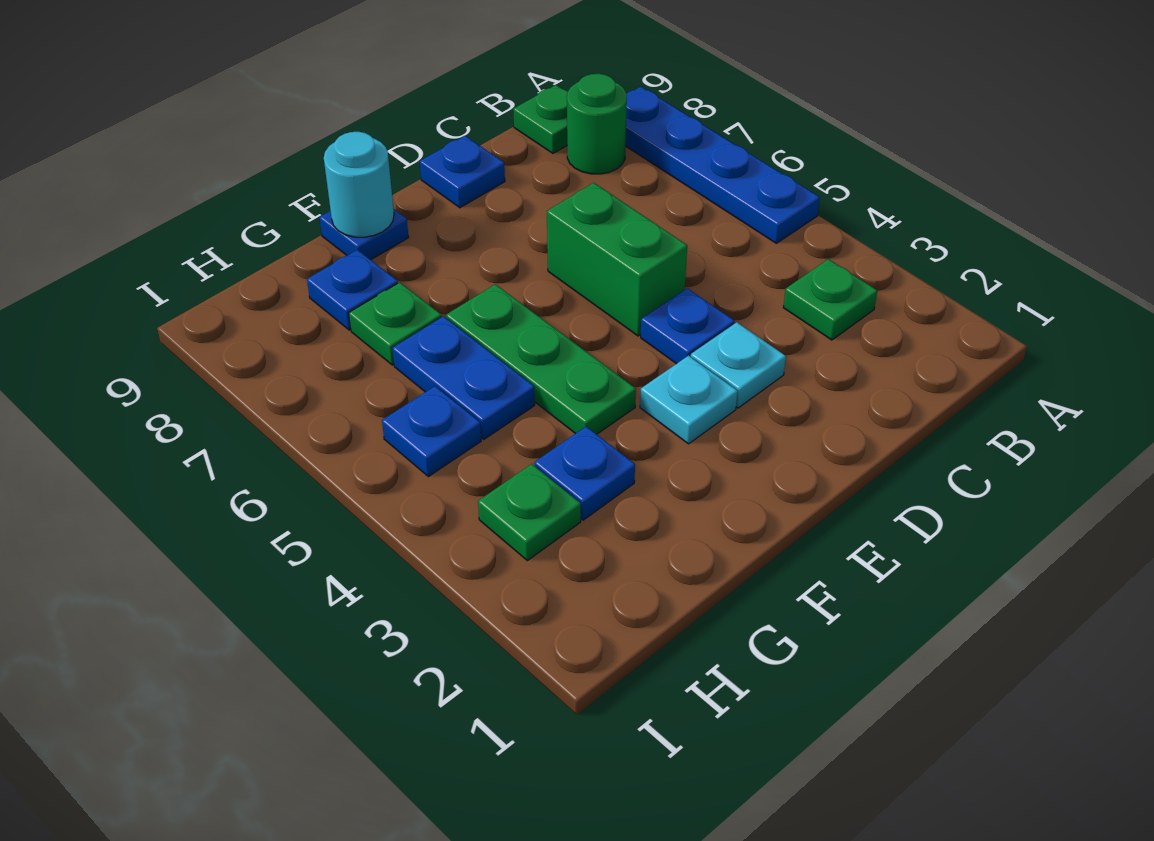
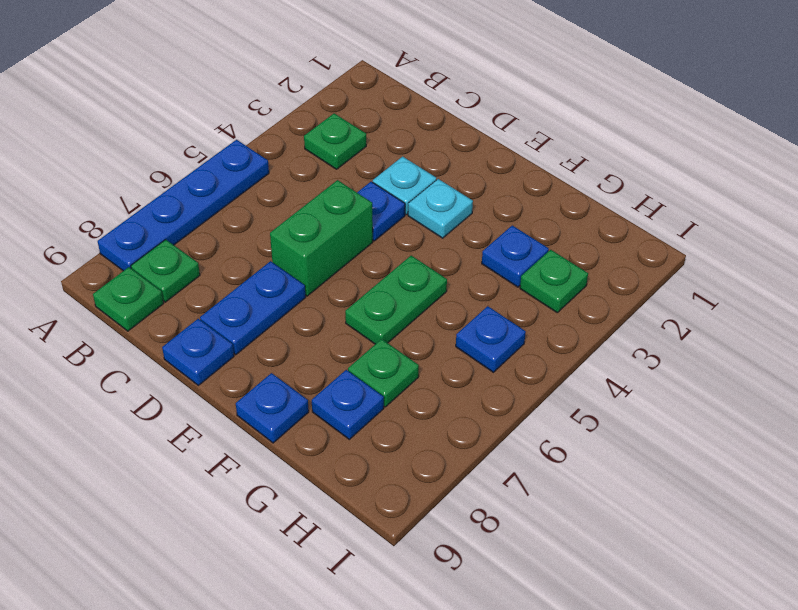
green round brick B8 level 1 -> green plate B8 level 1
green plate F4:F6 level 1 -> green plate F5:F6 level 1
cyan round brick F9 level 2 -> none
blue plate G5:G6 level 1 -> blue plate D7:D8 level 1

